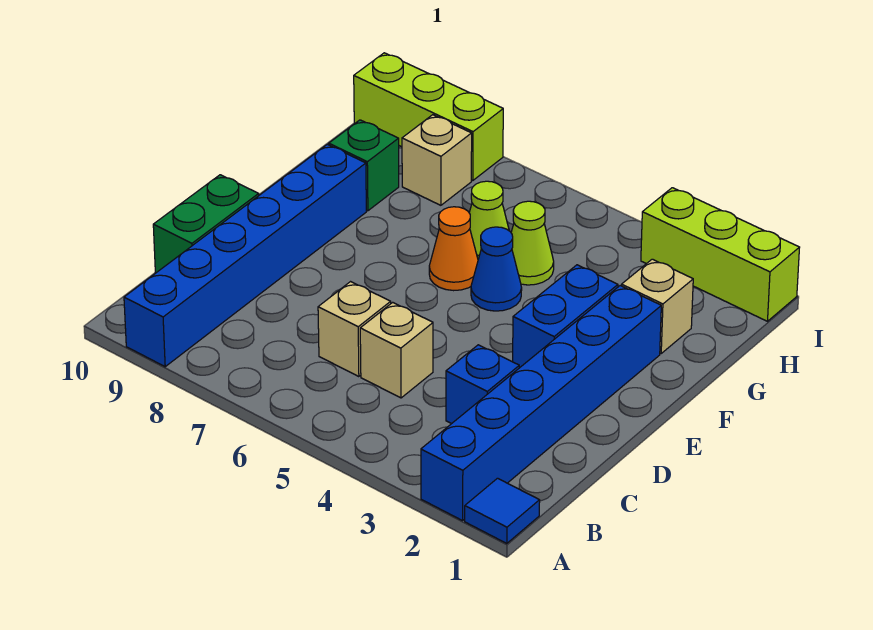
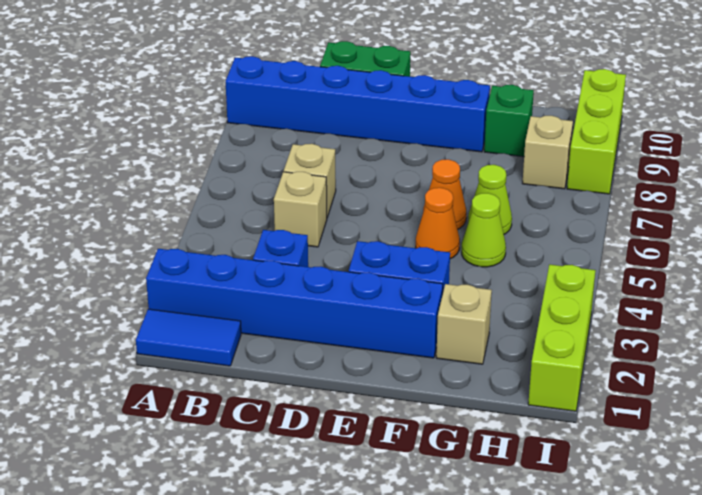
blue tile A1 level 1 -> blue tile A1:B1 level 1
blue cone F5 level 1 -> orange cone F5 level 1

